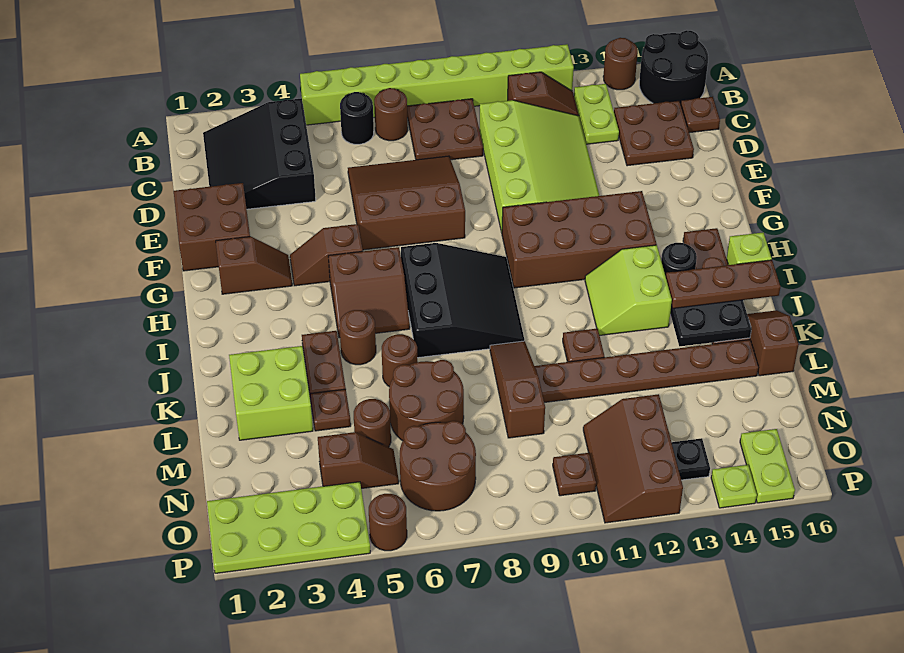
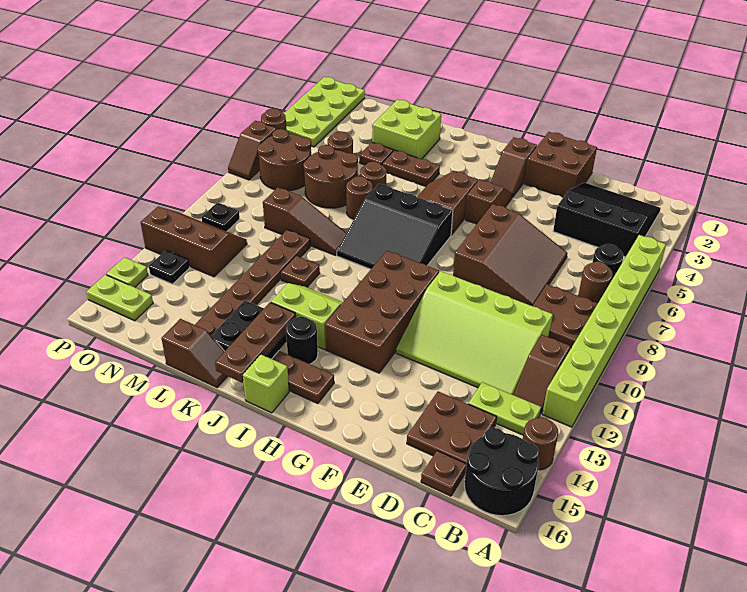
brown round brick J5 level 1 -> brown round brick K7 level 1
brown slope N4:N5 level 1 top 4 -> brown slope P6:P7 level 1 top 6
brown plate O10 level 1 -> black plate O10 level 1

